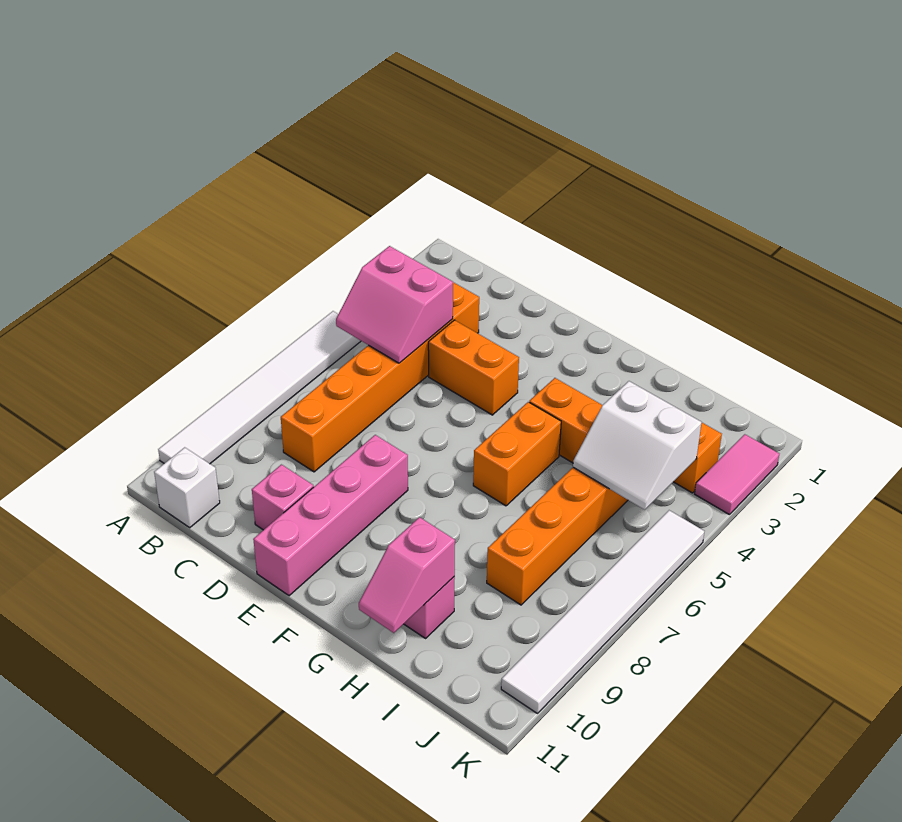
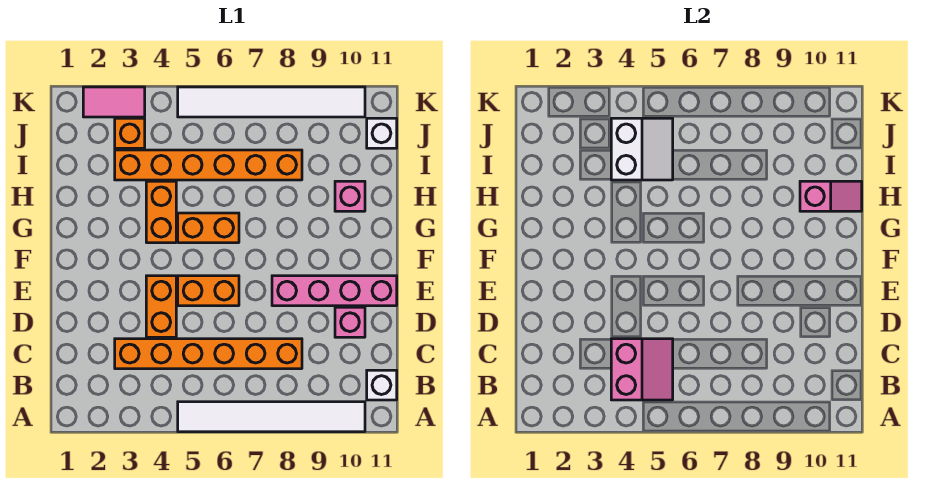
none -> orange brick E5:E6 level 1
none -> white brick J11 level 1

